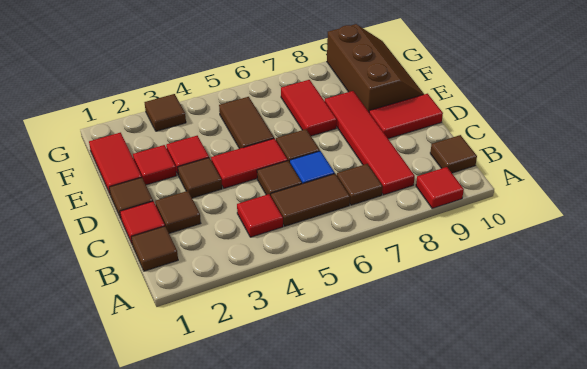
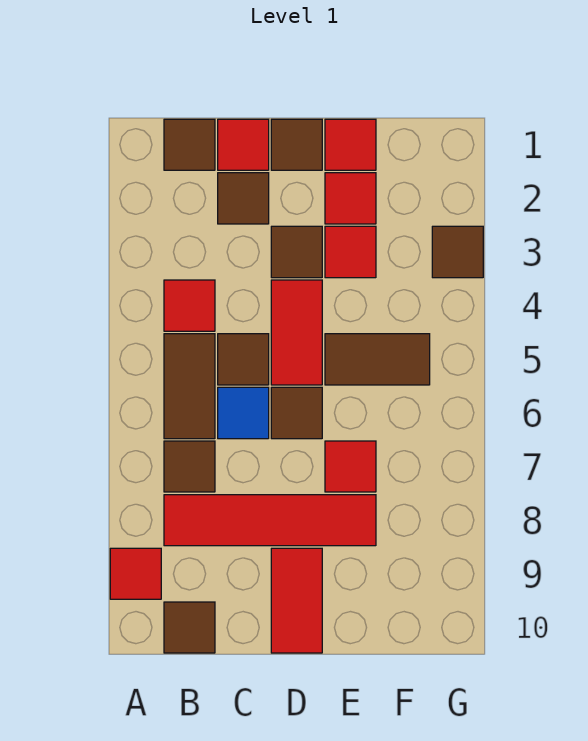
red tile E1:F1 level 1 -> red tile E1 level 1
red tile E7:F7 level 1 -> red tile E7 level 1
brown slope E9:G10 level 1 top 9 -> none

